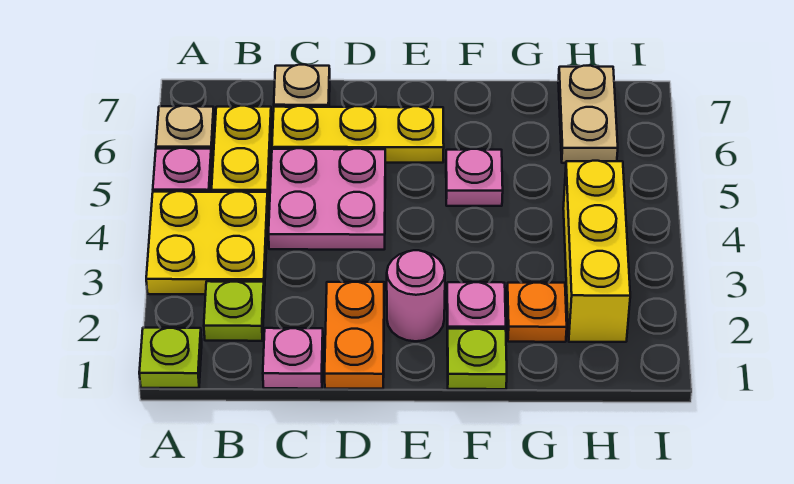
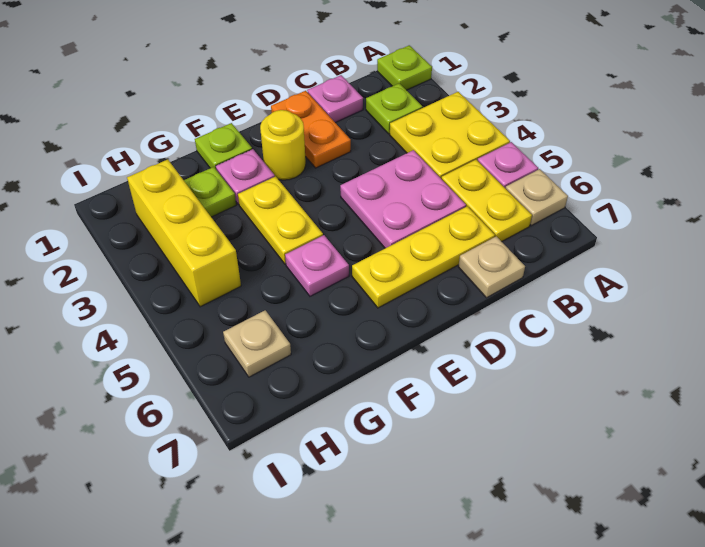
pink round brick E2 level 1 -> yellow round brick E2 level 1
none -> yellow plate F3:F4 level 1
orange plate G2 level 1 -> lime plate G2 level 1
tan plate H6:H7 level 1 -> tan plate H6 level 1

